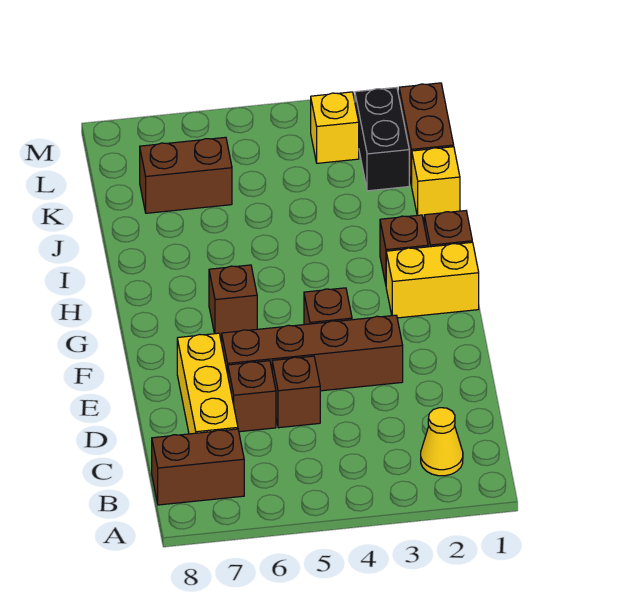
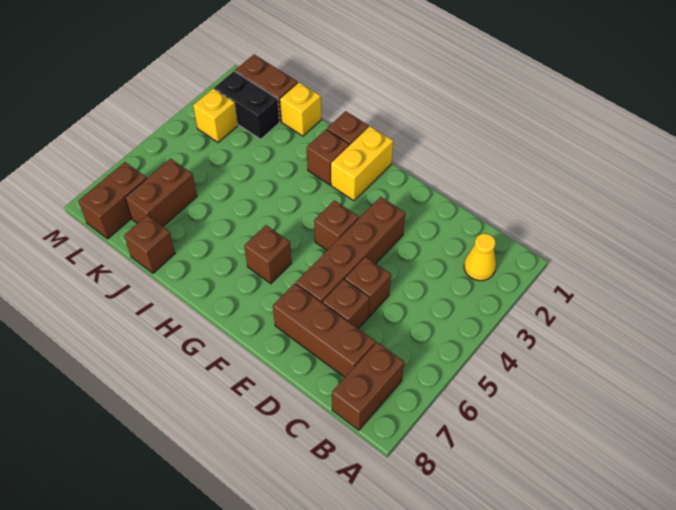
yellow brick C7:E7 level 1 -> brown brick C7:E7 level 1
none -> brown brick J8 level 1
none -> brown brick L7:L8 level 1

